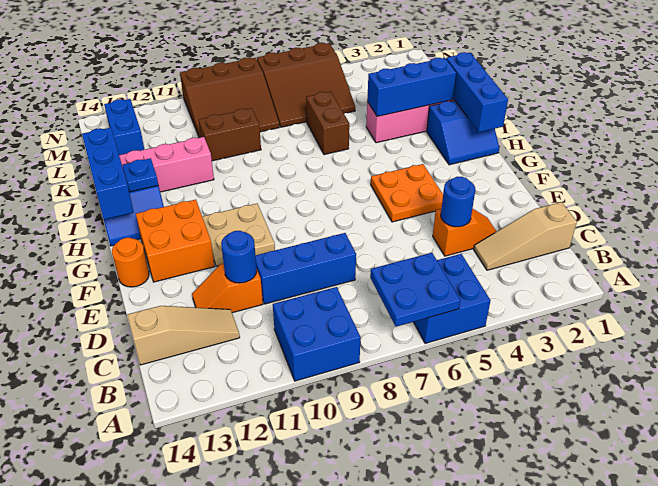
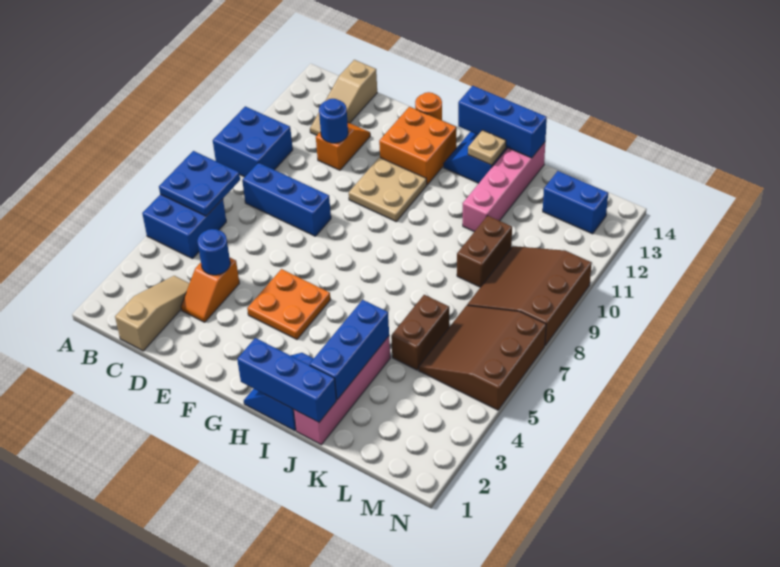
blue brick D8:D10 level 1 -> blue brick C8:E8 level 1
blue plate I13 level 2 -> tan plate I13 level 2
brown brick J6:K6 level 1 -> brown brick K5:K6 level 1

